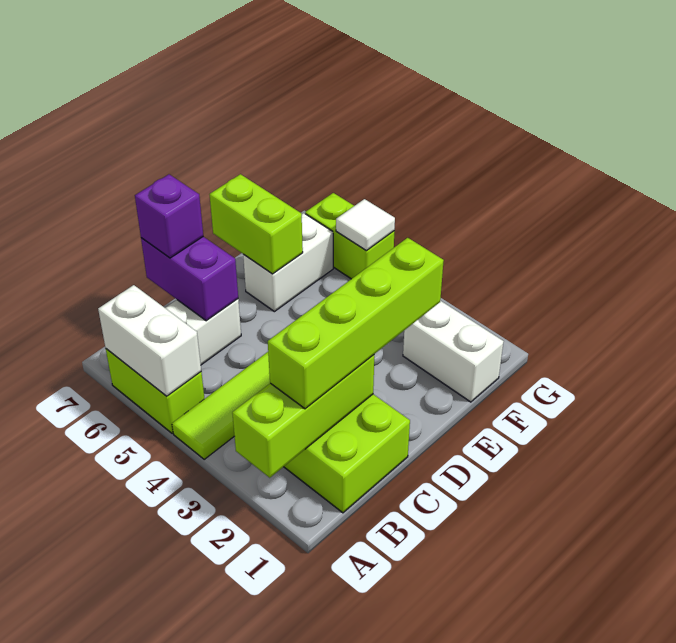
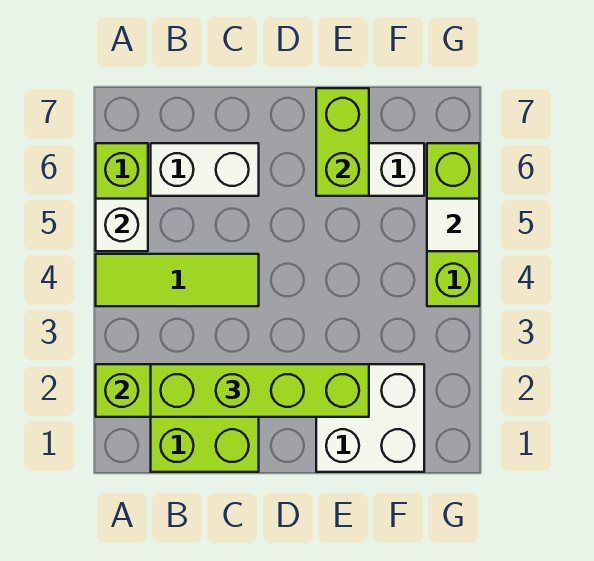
white brick A5:A6 level 2 -> white brick A5 level 2
purple brick C6:C7 level 2 -> none
purple brick C7 level 3 -> none
white brick F1:F2 level 1 -> white brick E1:F2 level 1
lime brick G5:G6 level 1 -> lime brick G4:G6 level 1

